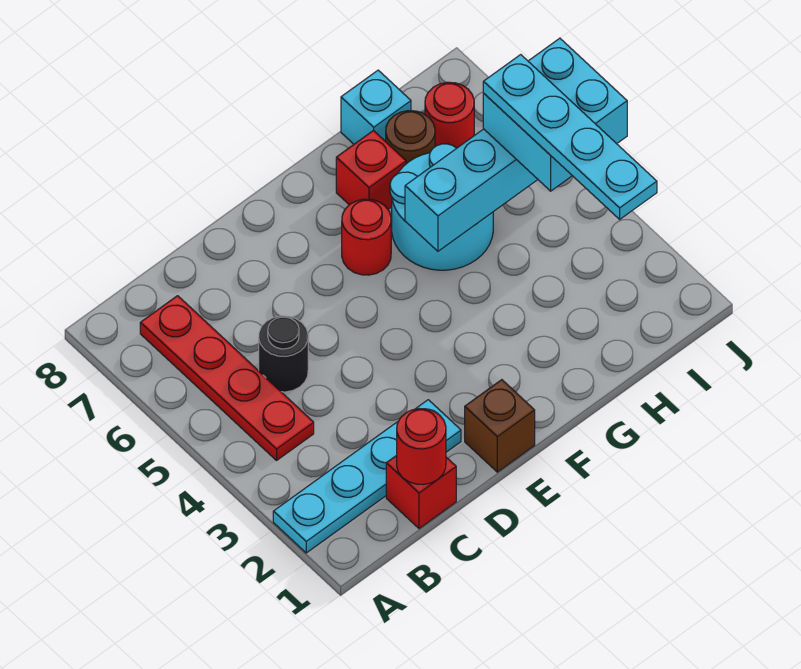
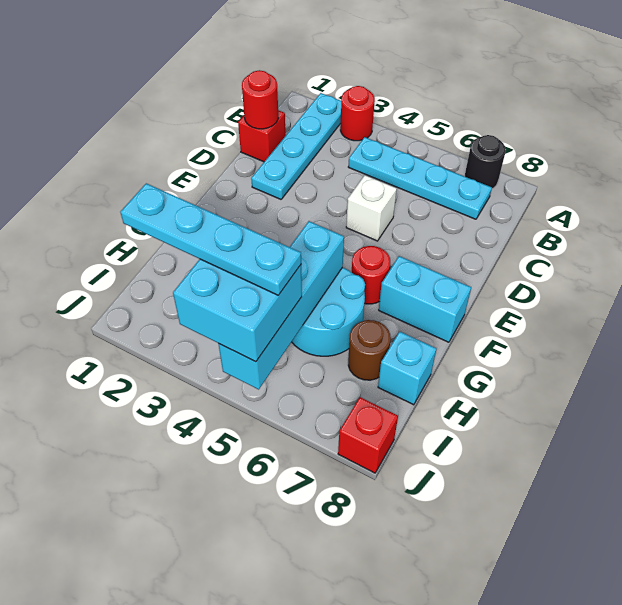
red plate B4:B7 level 1 -> cyan plate B4:B7 level 1
black round brick C5 level 1 -> black round brick A7 level 1
none -> white brick D5 level 1
brown brick E1 level 1 -> none
none -> cyan brick F7:F8 level 1
red brick G7 level 1 -> red brick J8 level 1
red round brick I7 level 1 -> red round brick A3 level 1

